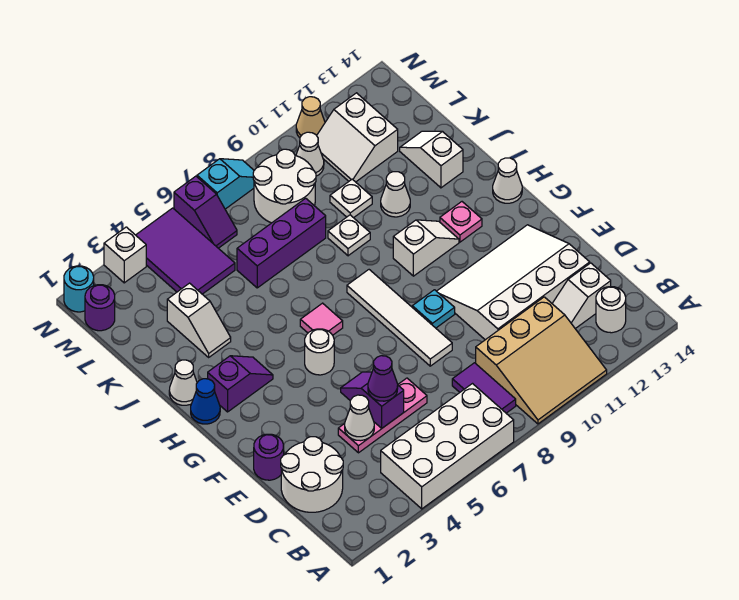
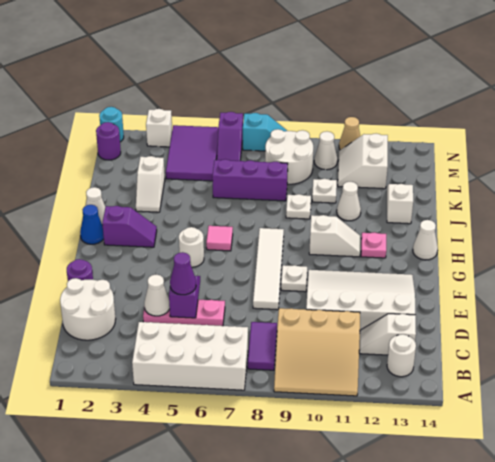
cyan plate F9 level 1 -> white plate F9 level 1

